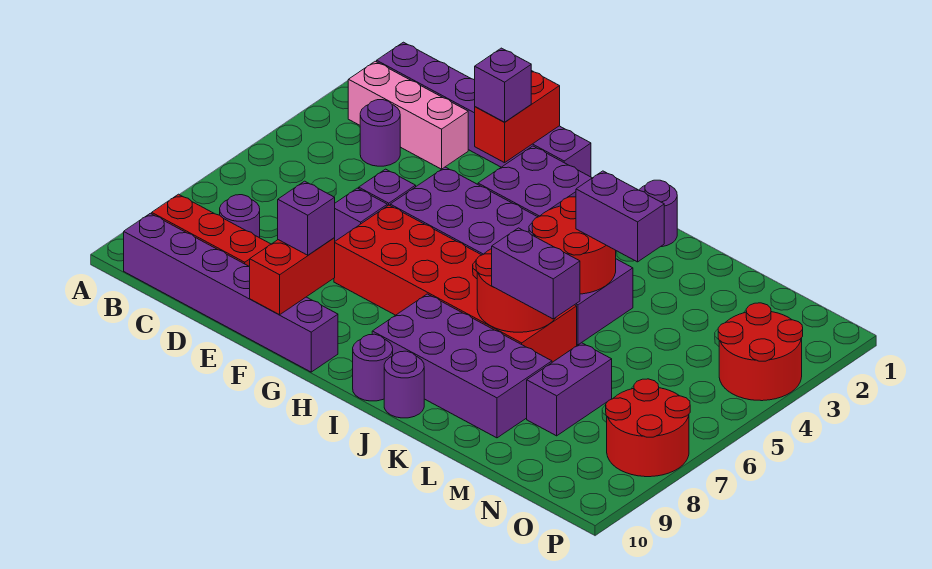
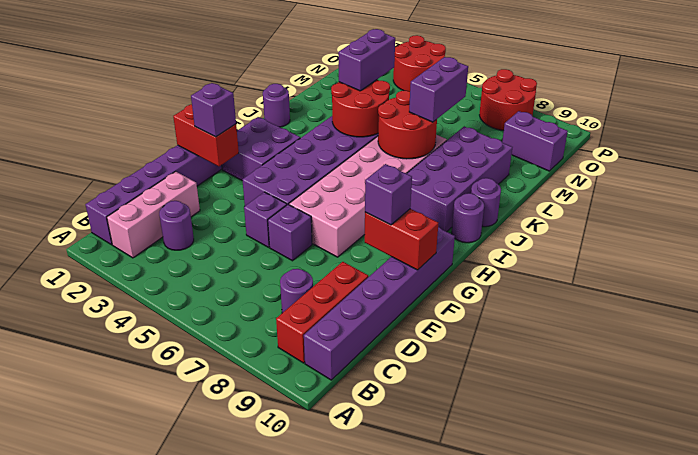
red brick F6:K7 level 1 -> pink brick F6:K7 level 1
purple brick M7:M8 level 1 -> purple brick N9:N10 level 1

